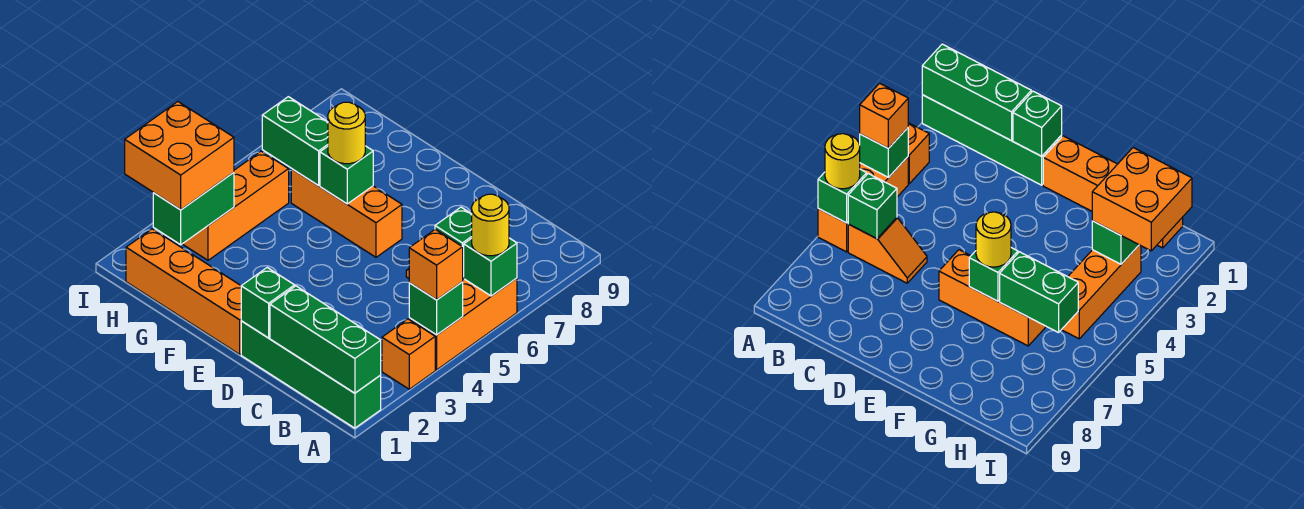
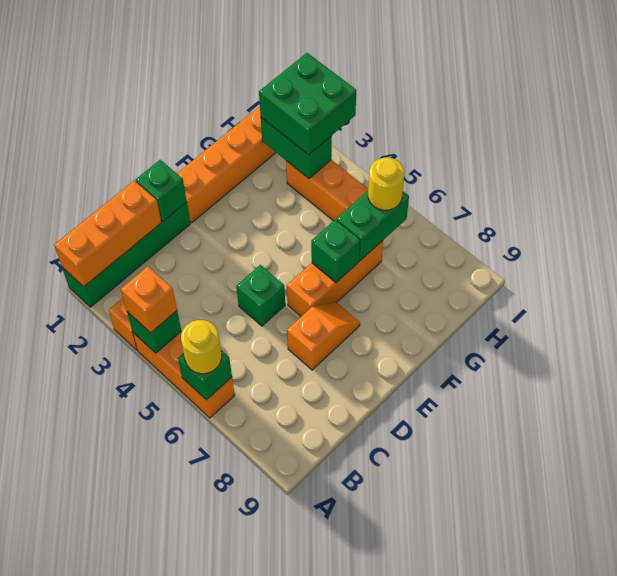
green brick A1:C1 level 2 -> orange brick A1:C1 level 2
orange slope B6:C6 level 1 top B -> orange slope D7:E7 level 1 top D
green brick B6 level 2 -> green brick D5 level 1
yellow round brick F6 level 3 -> yellow round brick H6 level 3
orange brick H2:I3 level 3 -> green brick H2:I3 level 3

